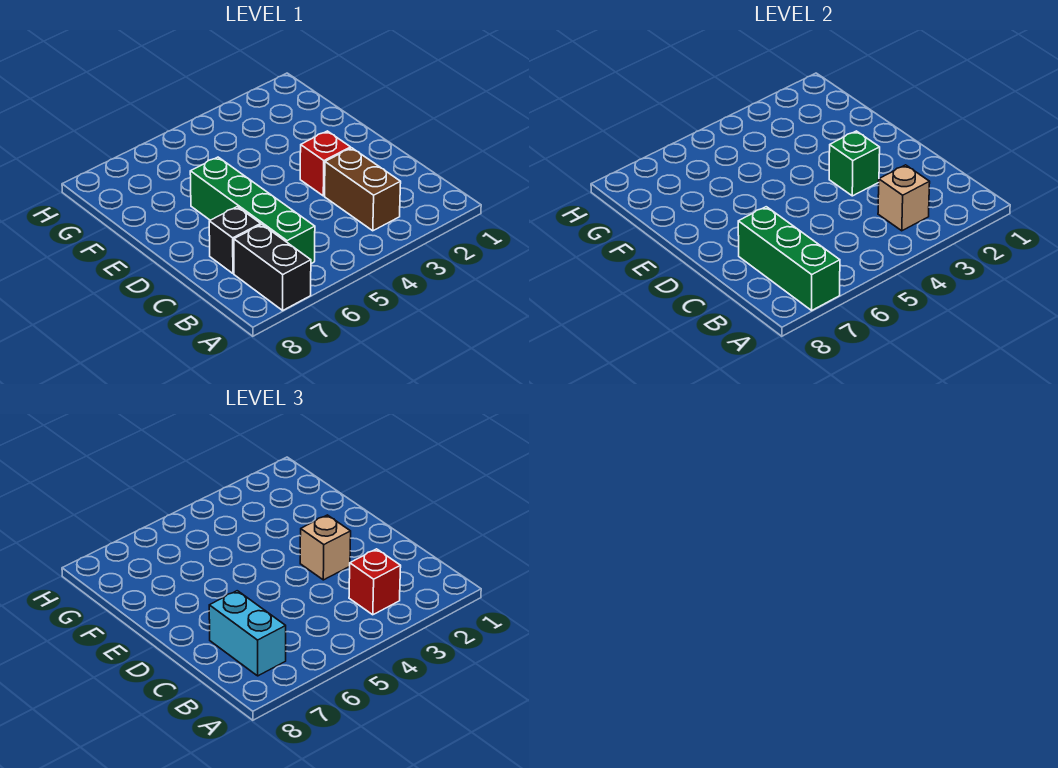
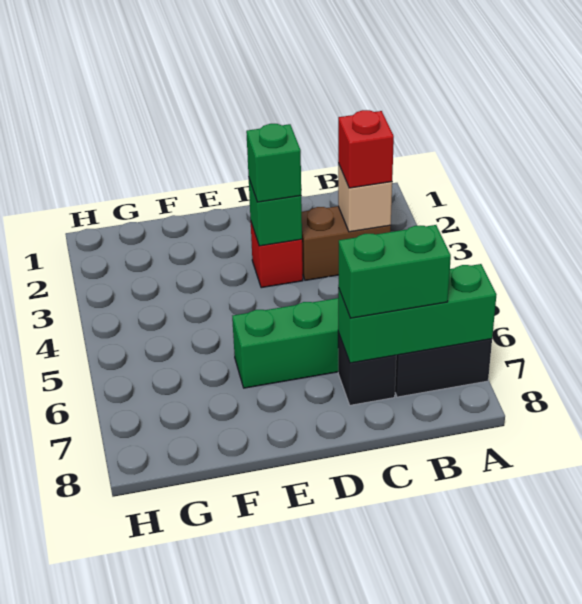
cyan brick B7:C7 level 3 -> green brick B7:C7 level 3
tan brick D3 level 3 -> green brick D3 level 3

